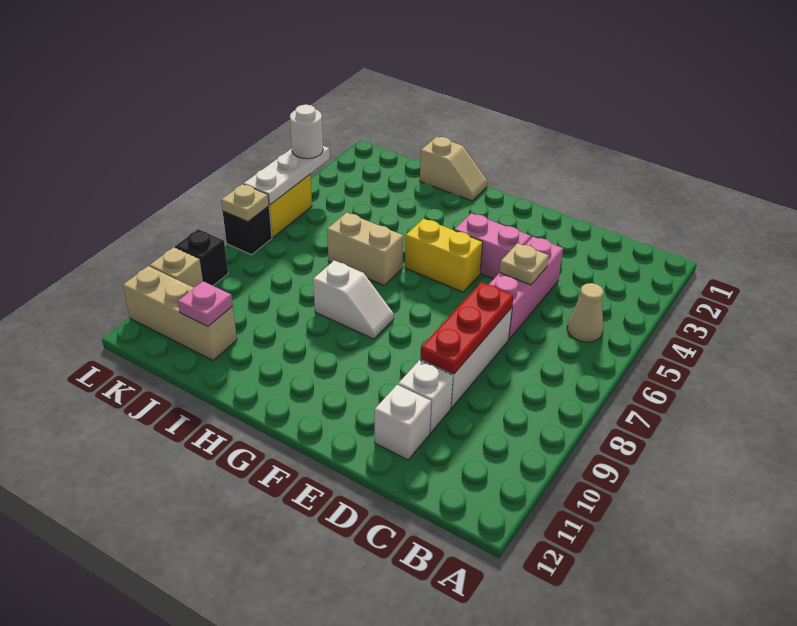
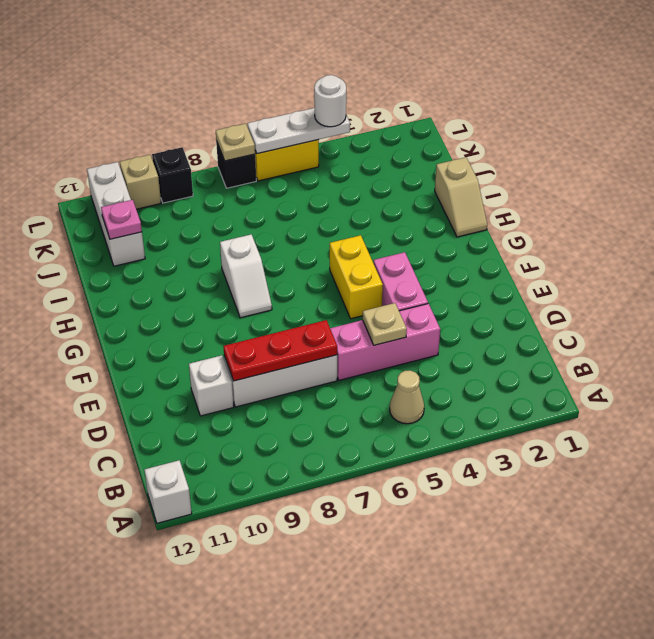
white brick D11 level 1 -> white brick A12 level 1
tan brick H6:I6 level 1 -> none
tan brick J11:L11 level 1 -> white brick J11:L11 level 1

